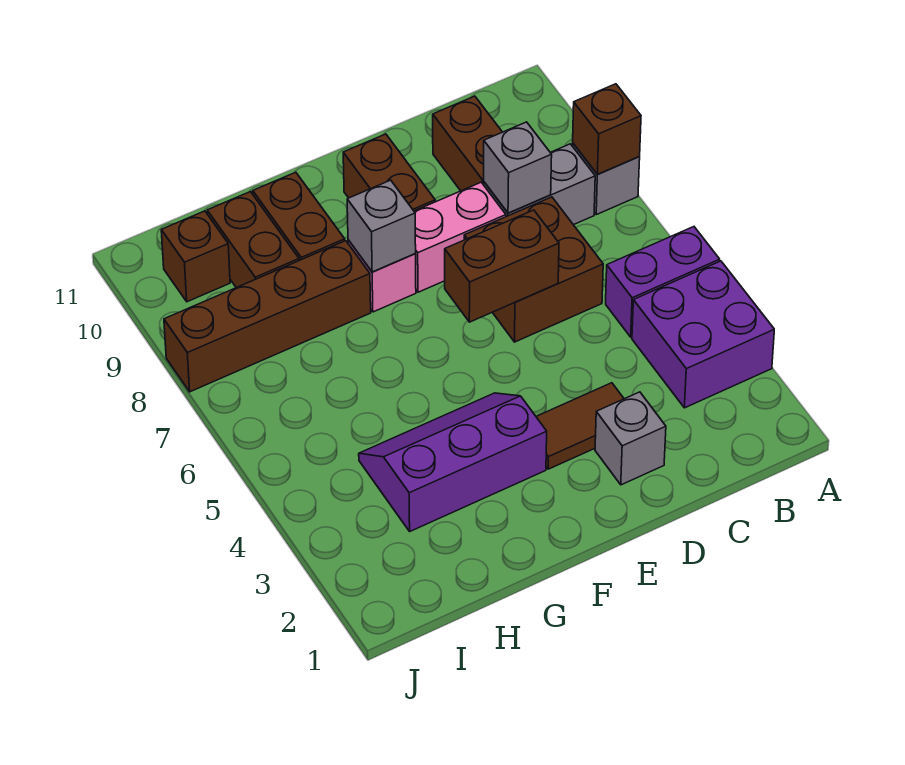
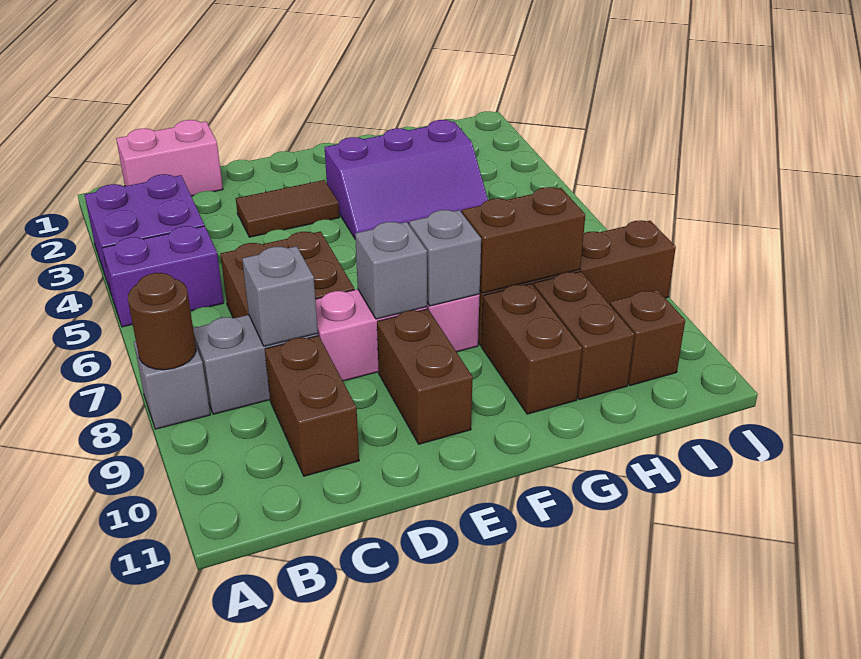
brown brick A8 level 2 -> brown round brick A8 level 2
none -> pink brick B1:C1 level 1
grey brick D2 level 1 -> grey brick E8 level 2
brown brick D6:E6 level 2 -> brown brick G8:H8 level 2

